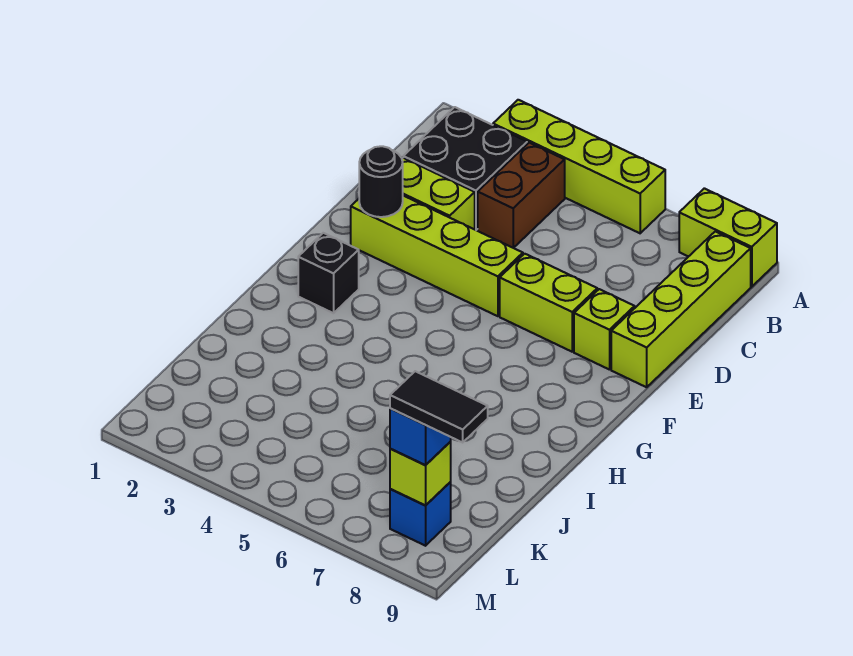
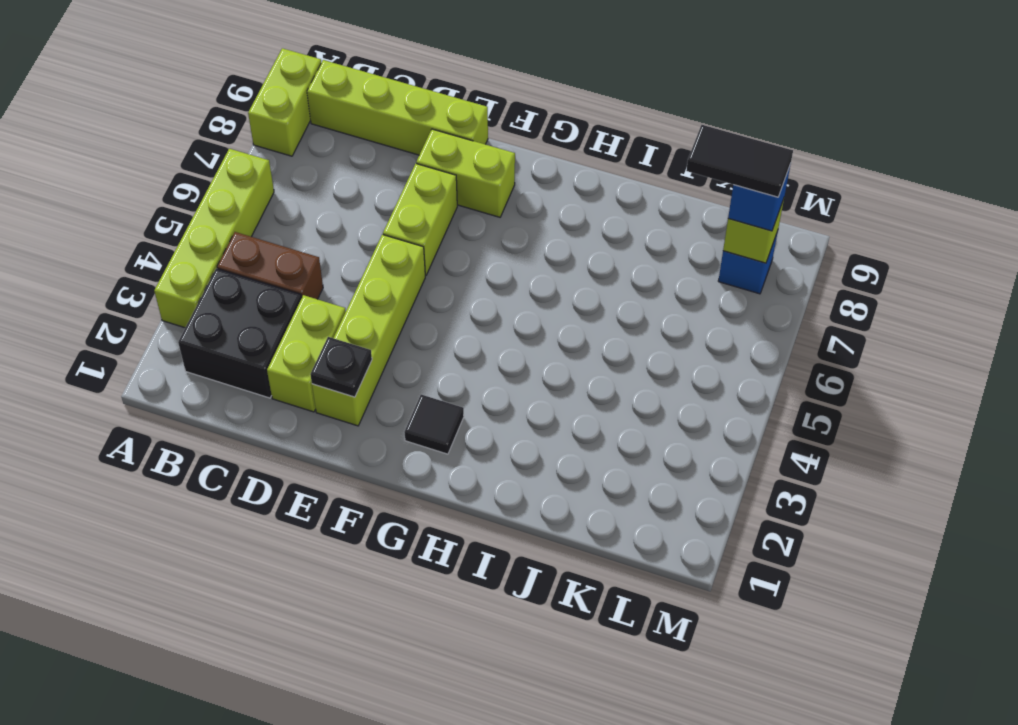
black round brick E2 level 2 -> black plate E2 level 2
lime brick E8 level 1 -> lime brick E8:F8 level 1
black brick G2 level 1 -> black tile G2 level 1
black tile L8:L9 level 4 -> black tile K8:L8 level 4

